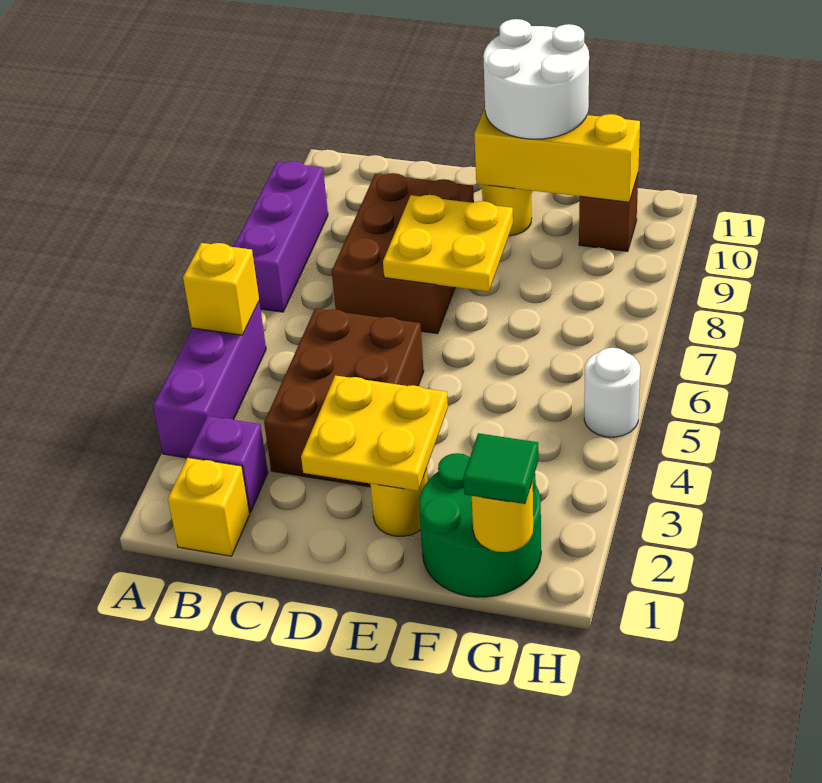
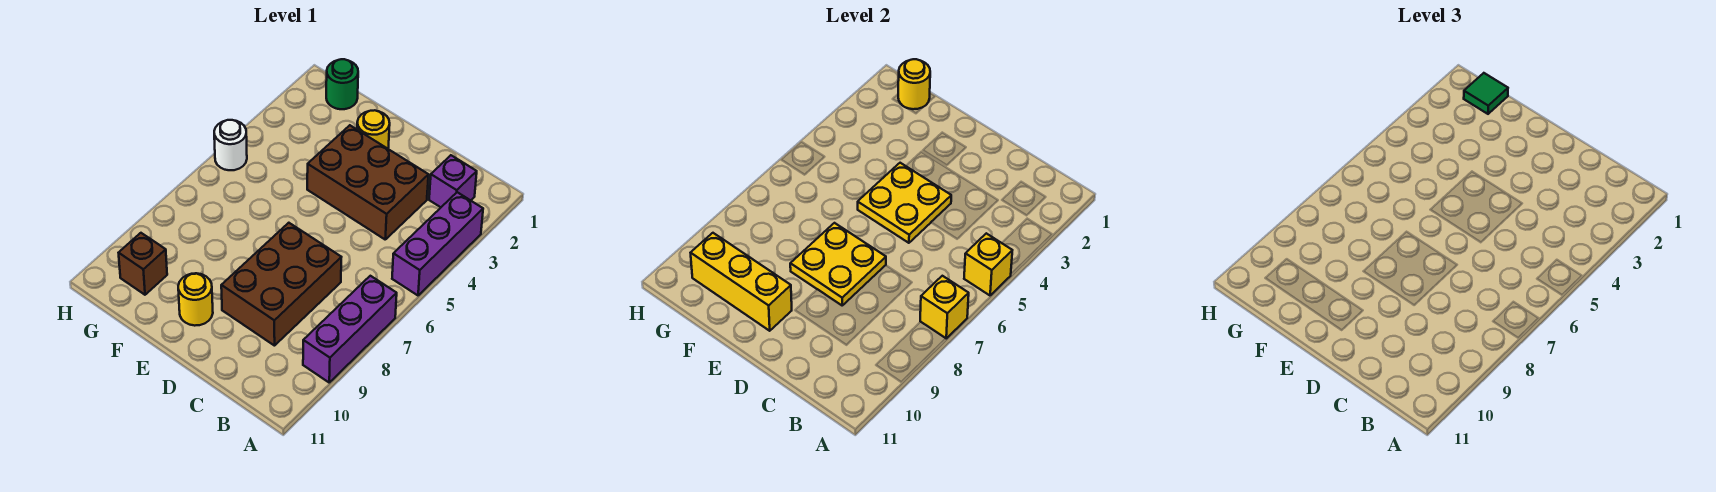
yellow brick B1 level 1 -> yellow brick A7 level 2
brown brick C3:D5 level 1 -> brown brick C3:E4 level 1
yellow plate D2:E3 level 2 -> yellow plate D4:E5 level 2
white round brick E10:F11 level 3 -> none
green round brick F1:G2 level 1 -> green round brick G1 level 1

